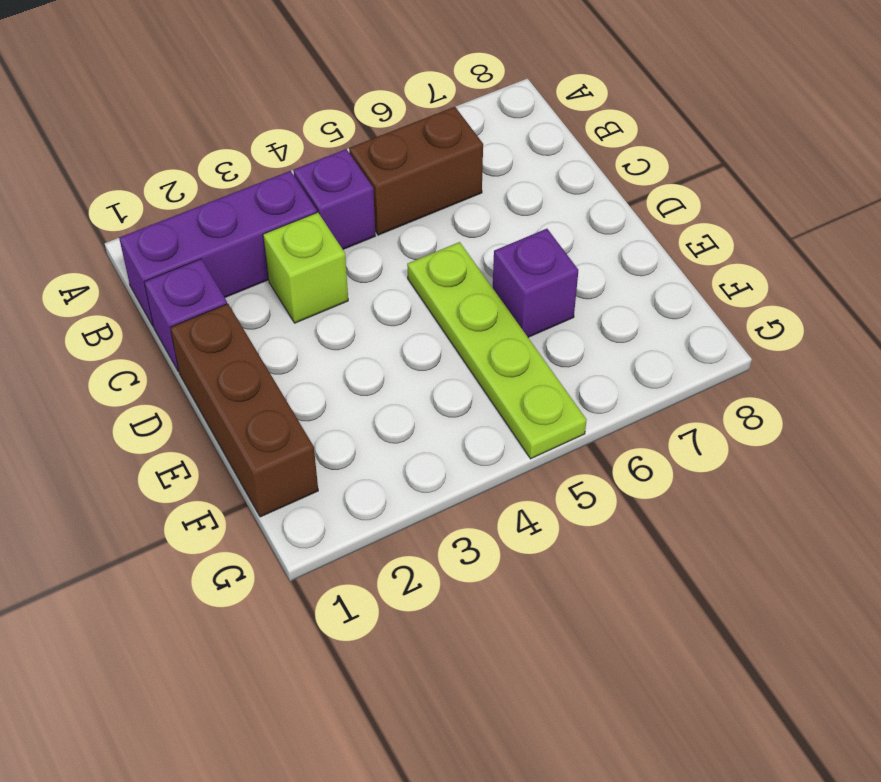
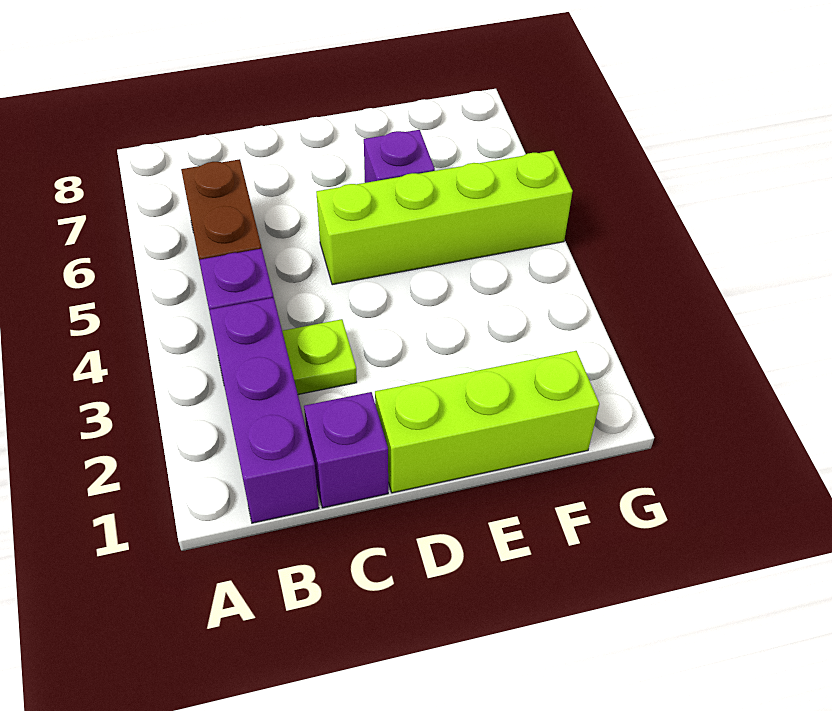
lime brick C3 level 1 -> lime plate C3 level 1
brown brick D1:F1 level 1 -> lime brick D1:F1 level 1
lime plate D5:G5 level 1 -> lime brick D5:G5 level 1

